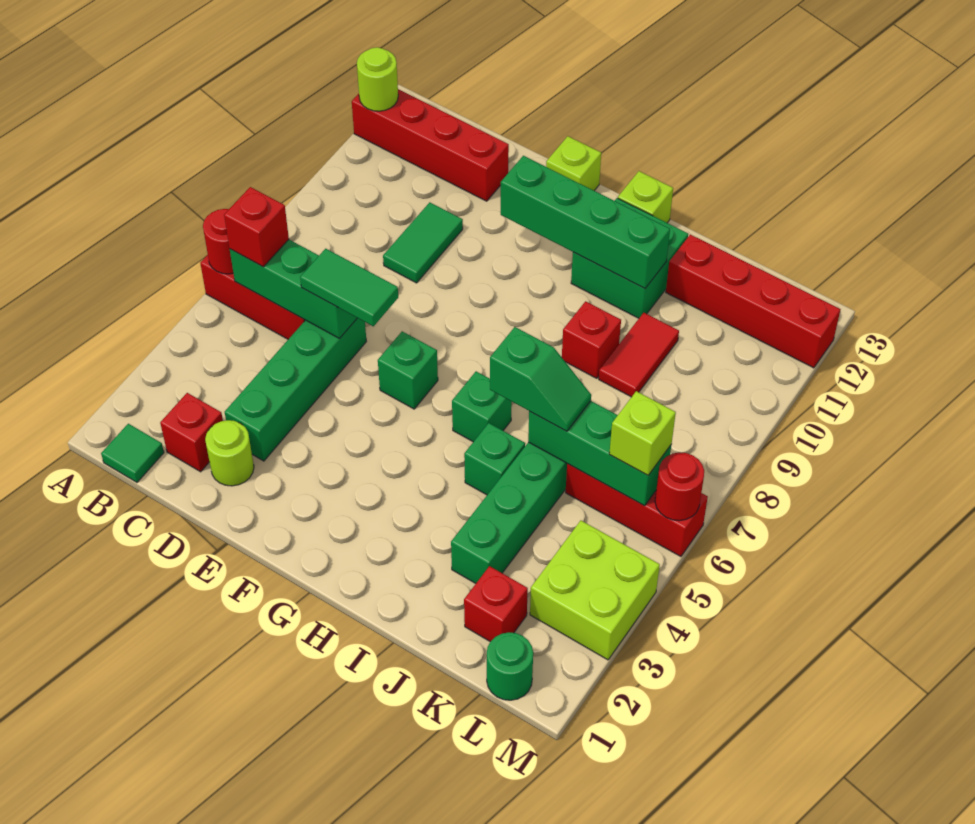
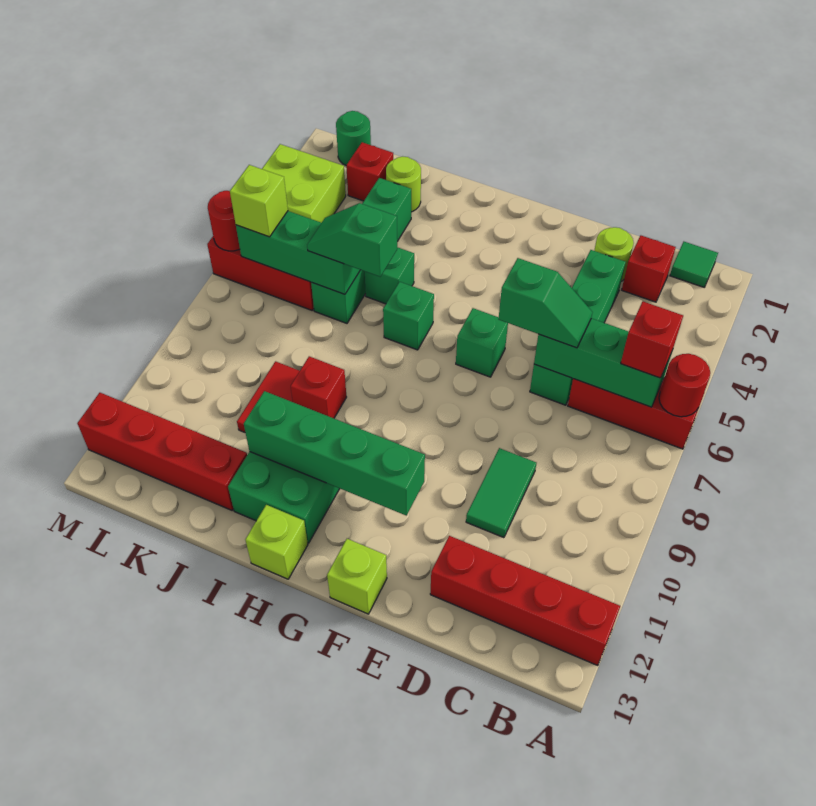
lime round brick A12 level 2 -> lime round brick J2 level 1
green tile D6:E6 level 3 -> green slope D6:E6 level 3 top E

